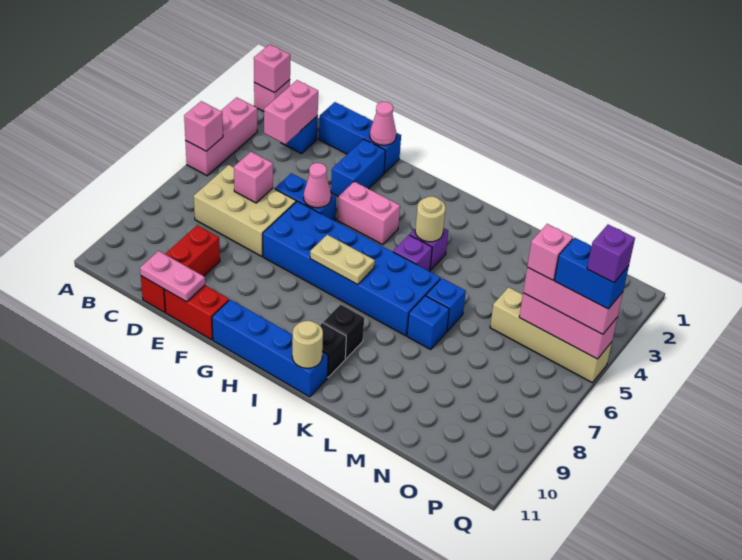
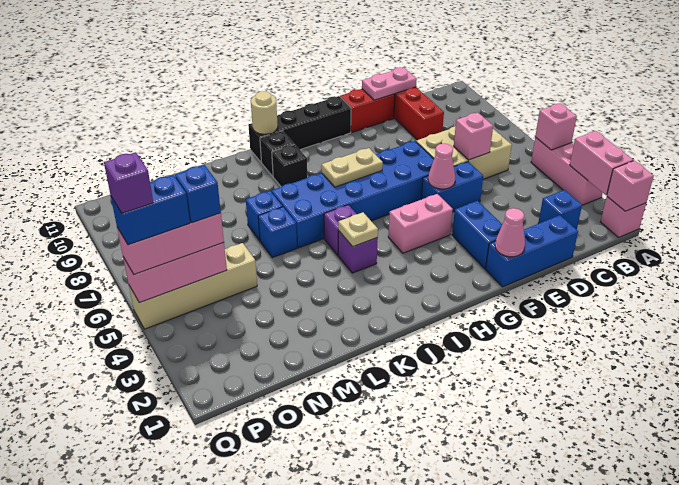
pink brick C2:C3 level 2 -> pink brick A2:A3 level 2
blue brick G11:J11 level 1 -> black brick G11:J11 level 1
tan round brick J4 level 2 -> tan plate J4 level 2
pink brick O5 level 4 -> blue brick O5 level 4

